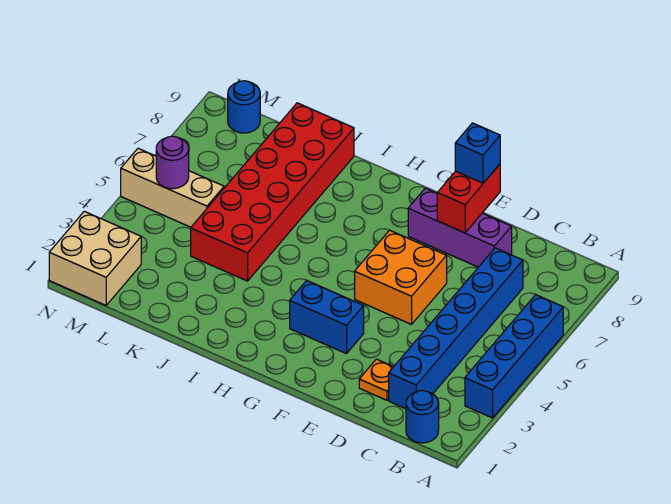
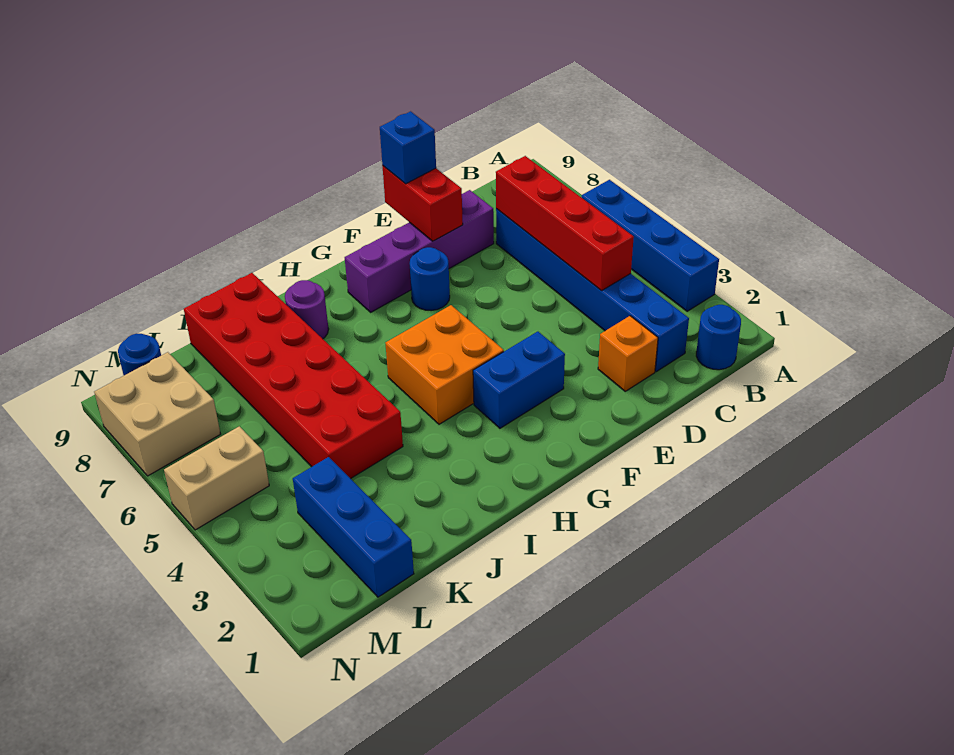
none -> red brick C4:C7 level 2
orange plate D2 level 1 -> orange brick D2 level 1
purple brick D8:F8 level 1 -> purple brick D8:G8 level 1
orange brick E5:F6 level 1 -> orange brick G4:H5 level 1
none -> blue round brick F7 level 1
none -> blue brick L1:L3 level 1
tan brick L5:N5 level 1 -> tan brick M5:N5 level 1
tan brick M1:N2 level 1 -> tan brick M7:N8 level 1
purple round brick M5 level 2 -> purple round brick I8 level 1

